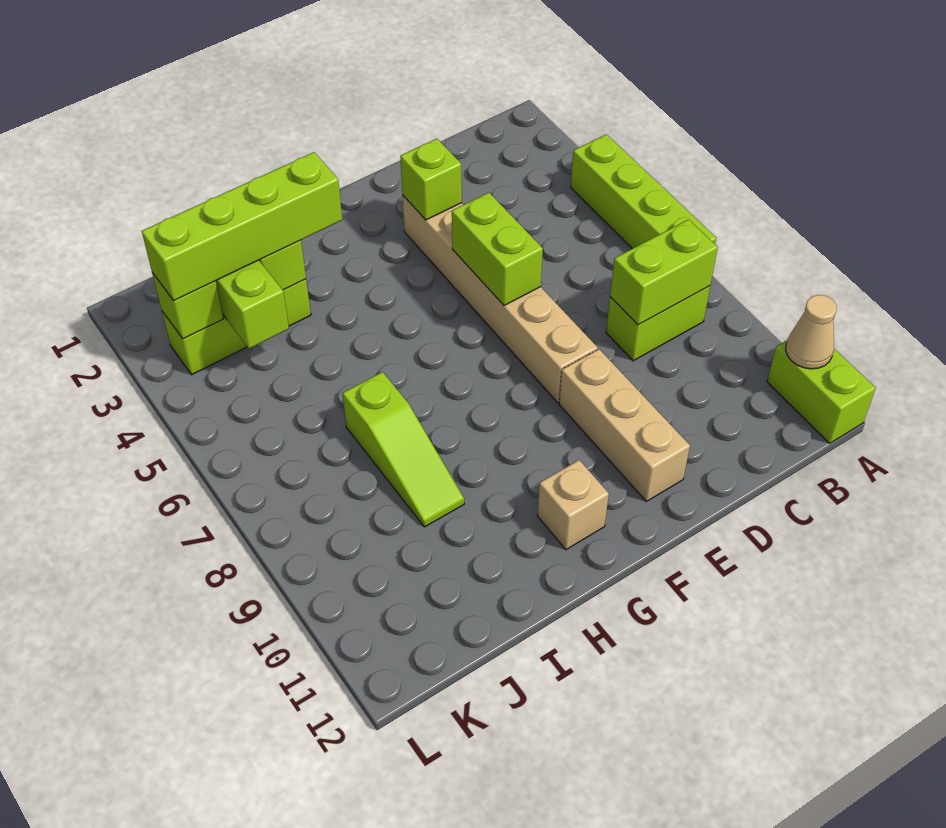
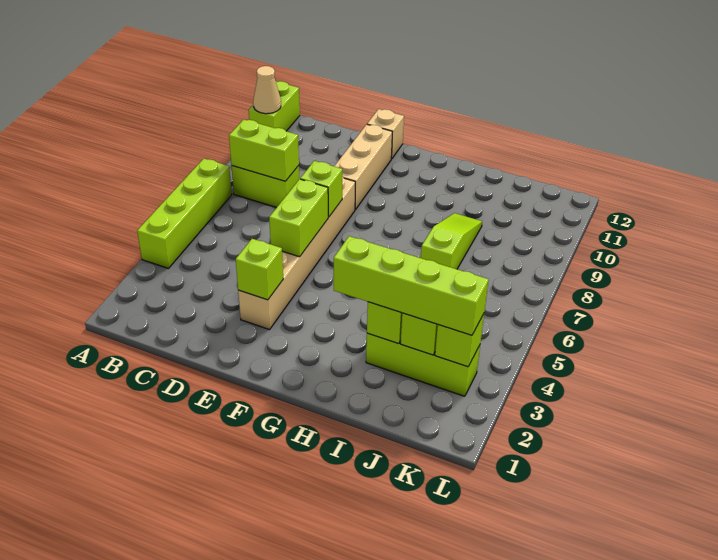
none -> lime brick E7 level 2
tan brick G11 level 1 -> tan brick E12 level 1

